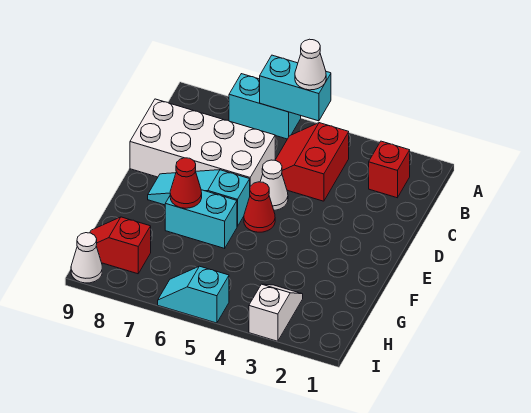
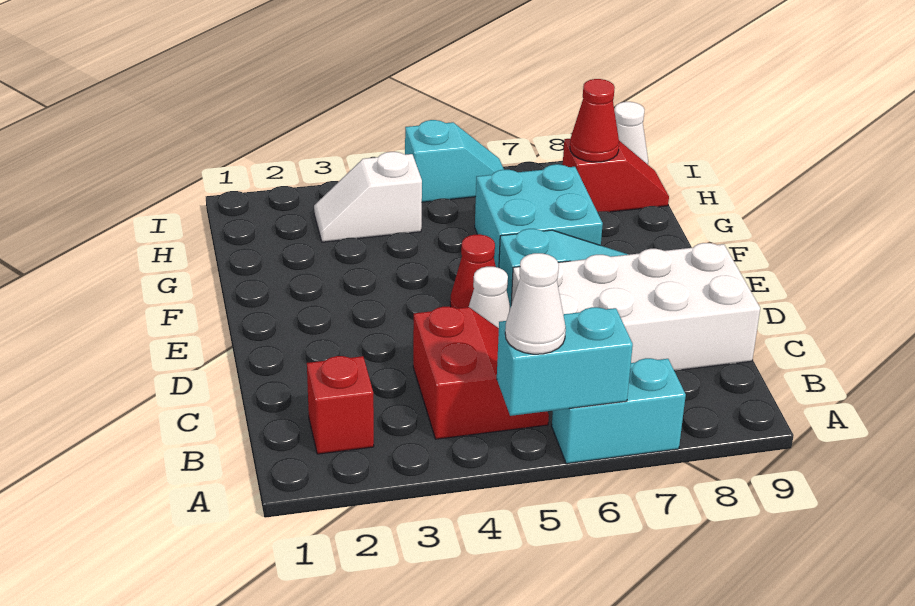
cyan brick F6:F7 level 1 -> cyan brick F6:G7 level 1
red cone F7 level 2 -> red cone H8 level 2
white slope H3:I3 level 1 top I -> white slope H3:H4 level 1 top 4

